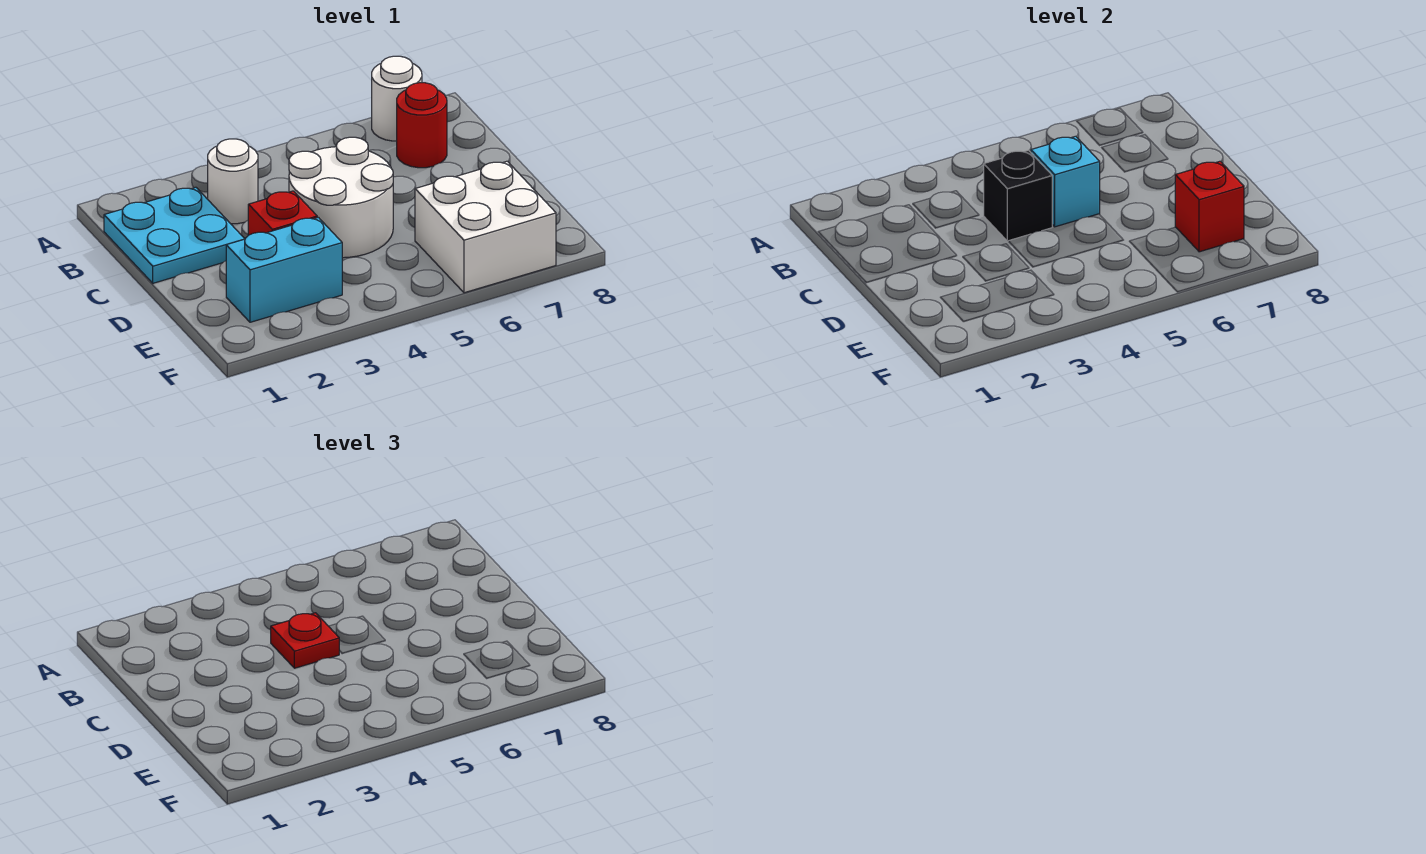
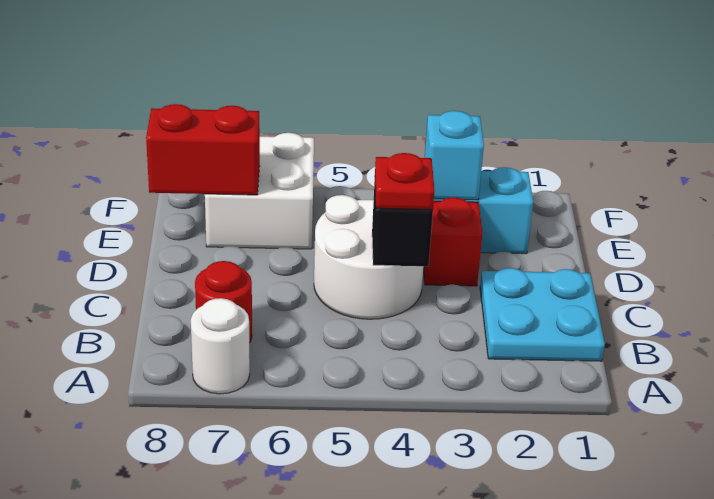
white round brick B3 level 1 -> none
cyan brick C5 level 2 -> cyan brick E3 level 2
red brick E7 level 2 -> red brick E7:E8 level 2

